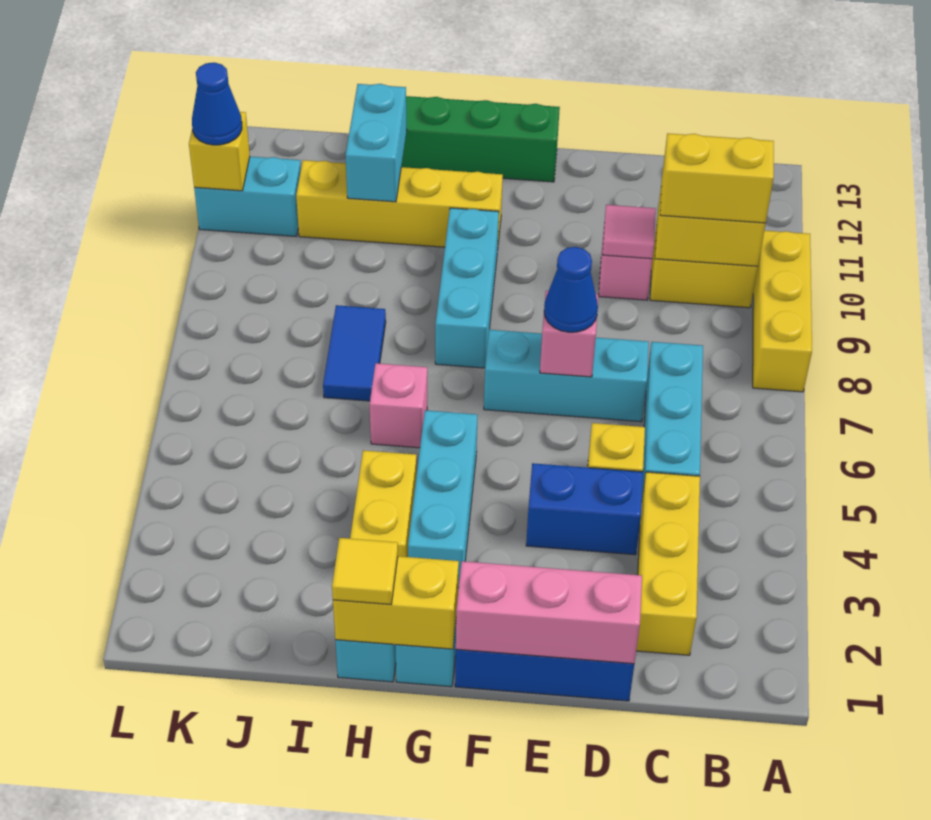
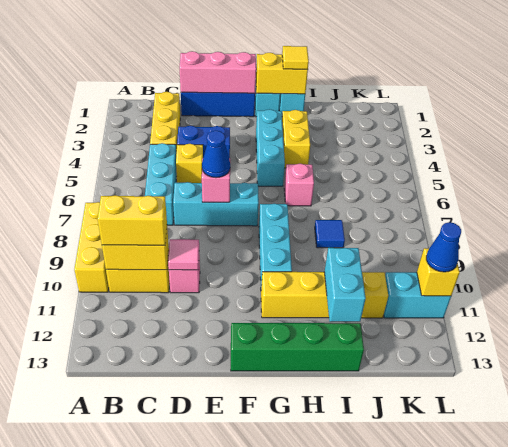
blue tile I7:I8 level 1 -> blue tile I8 level 1

